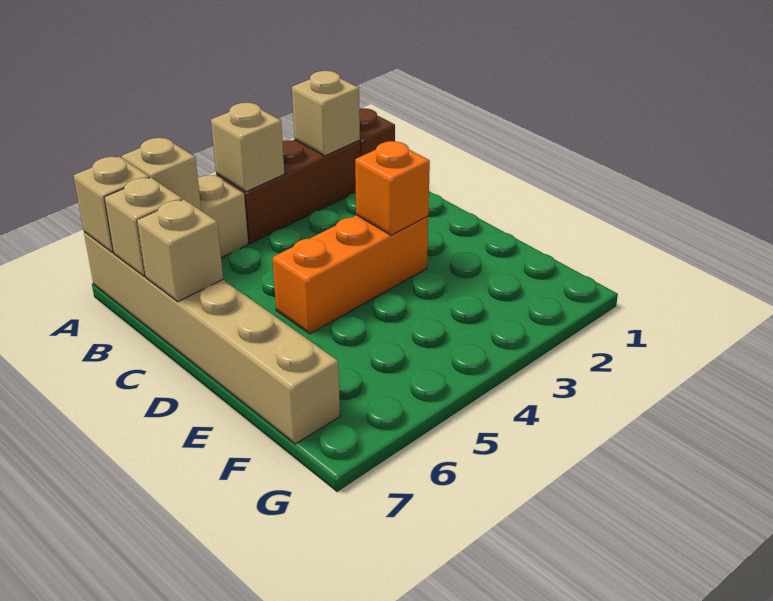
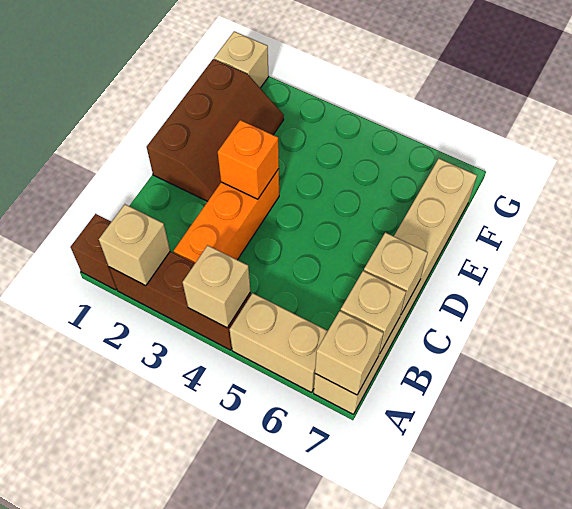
tan brick A6 level 2 -> tan brick G1 level 1
none -> brown slope D1:F2 level 1 top 1
orange brick D3:D5 level 1 -> orange brick B3:D3 level 1

